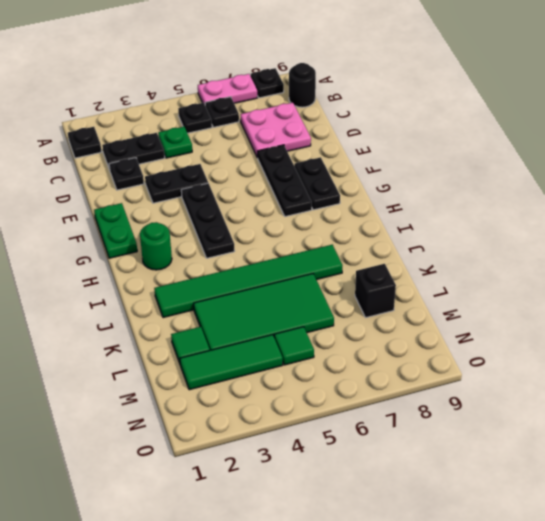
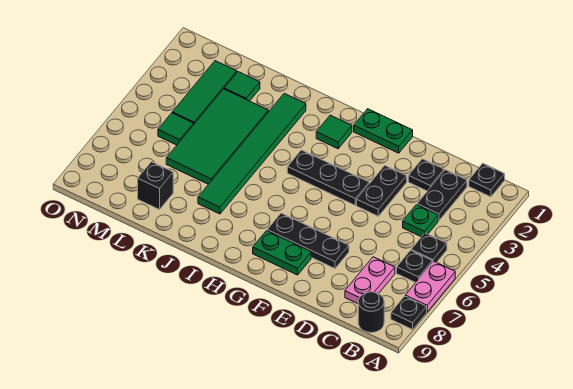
pink plate C7:D8 level 1 -> pink plate C7:C8 level 1
black plate F8:G8 level 1 -> green plate F8:G8 level 1
green round brick H2 level 1 -> green tile H2 level 1

